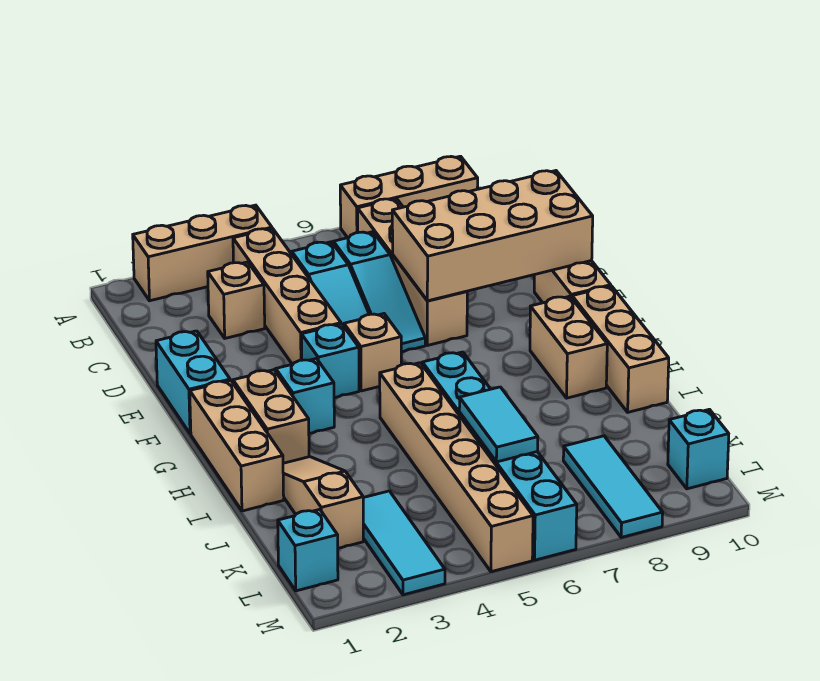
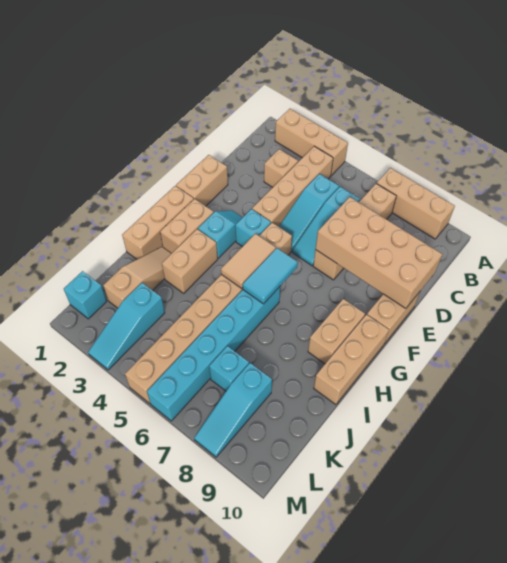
cyan brick E1:F1 level 1 -> tan brick E1:F1 level 1
none -> tan tile G5:H5 level 2
none -> tan brick H3:I3 level 1
cyan tile J6:K6 level 2 -> cyan tile G6:H6 level 2
cyan tile K3:M3 level 1 -> cyan slope K3:M3 level 1 top K
cyan tile K8:M8 level 1 -> cyan slope K8:M8 level 1 top K
cyan brick L10 level 1 -> cyan brick K7 level 1

